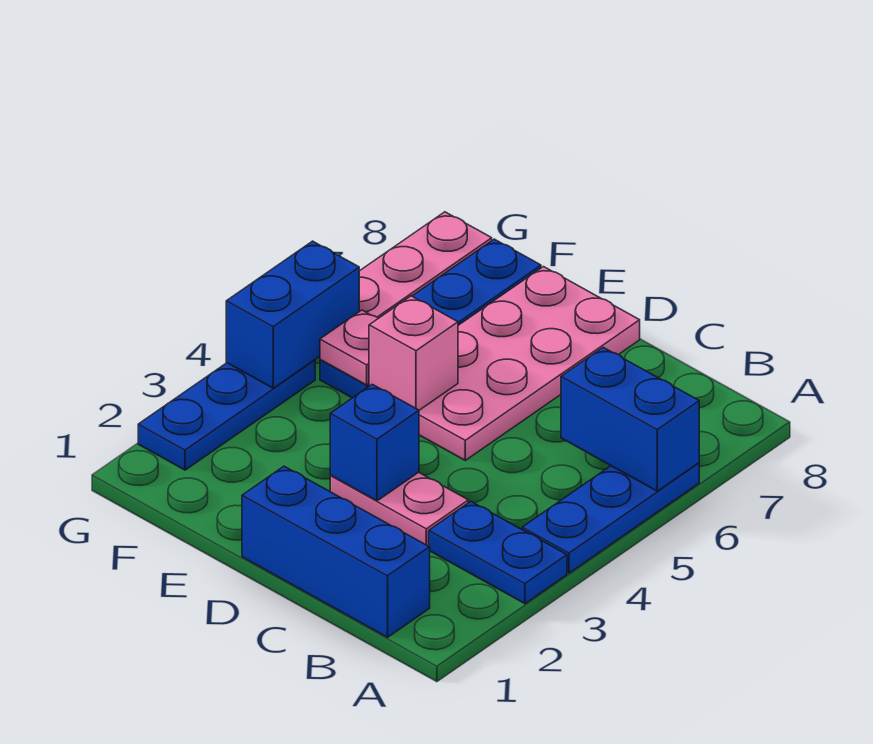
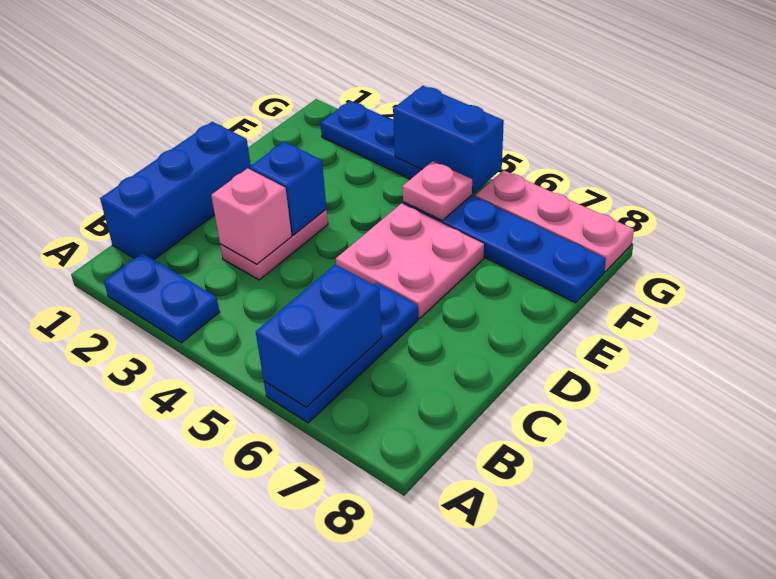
blue plate A3:B3 level 1 -> blue plate A2:A3 level 1
blue plate A4:A6 level 1 -> blue plate A6:C6 level 1
pink plate D5:E8 level 1 -> pink plate D5:E6 level 1
pink brick E5 level 2 -> pink brick C3 level 2

